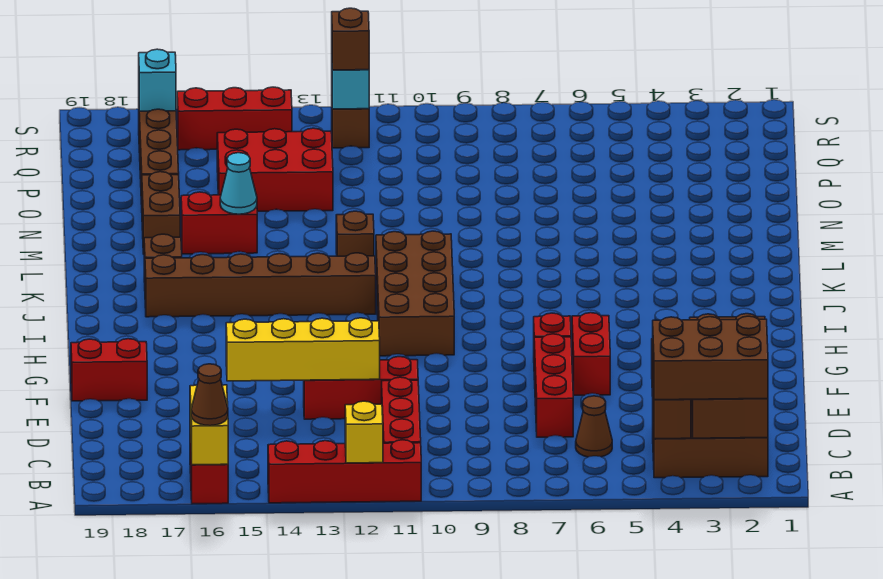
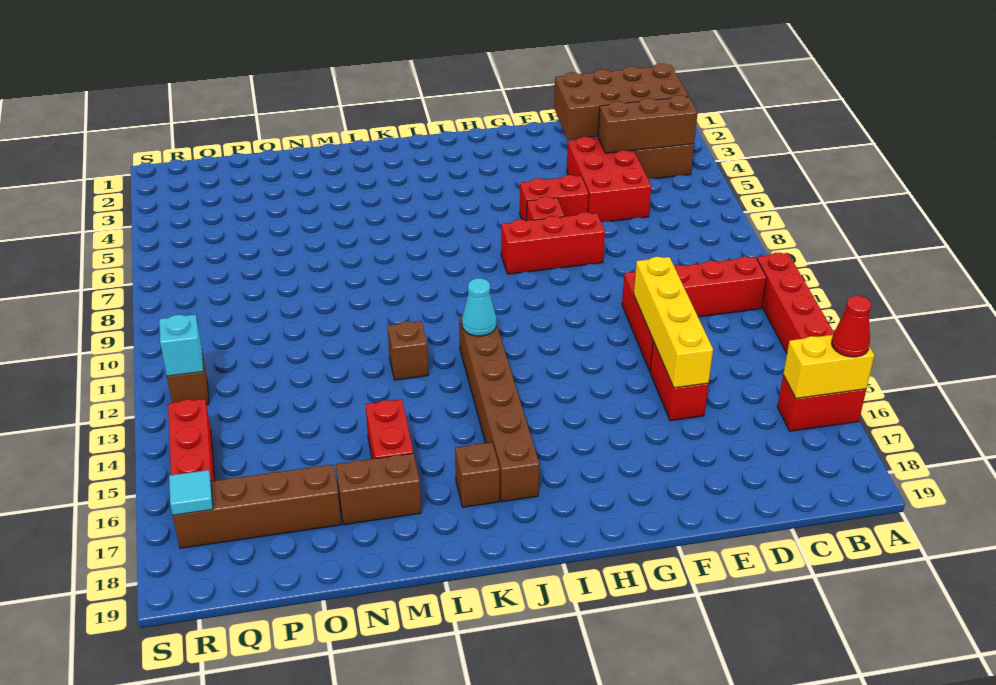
yellow brick A12 level 2 -> none
brown cone A16 level 3 -> red cone A16 level 3
brown brick B2:C4 level 3 -> none
brown cone C6 level 1 -> none
red brick D7:F7 level 1 -> red brick F8:H8 level 1
red brick F18:F19 level 1 -> red brick E14:E15 level 1
brown brick H10:K11 level 1 -> none
cyan cone M15 level 2 -> cyan cone J12 level 2
red brick O13:P15 level 1 -> red brick D4:E6 level 1
brown brick R12 level 3 -> none
cyan brick R17 level 2 -> cyan tile R17 level 2

